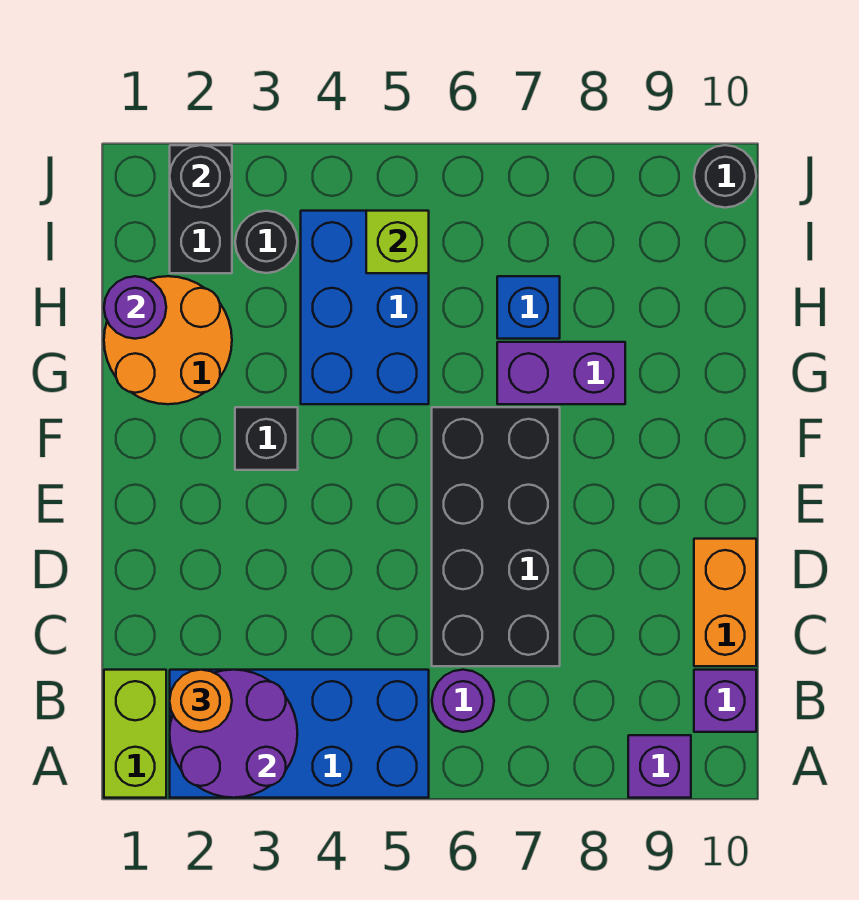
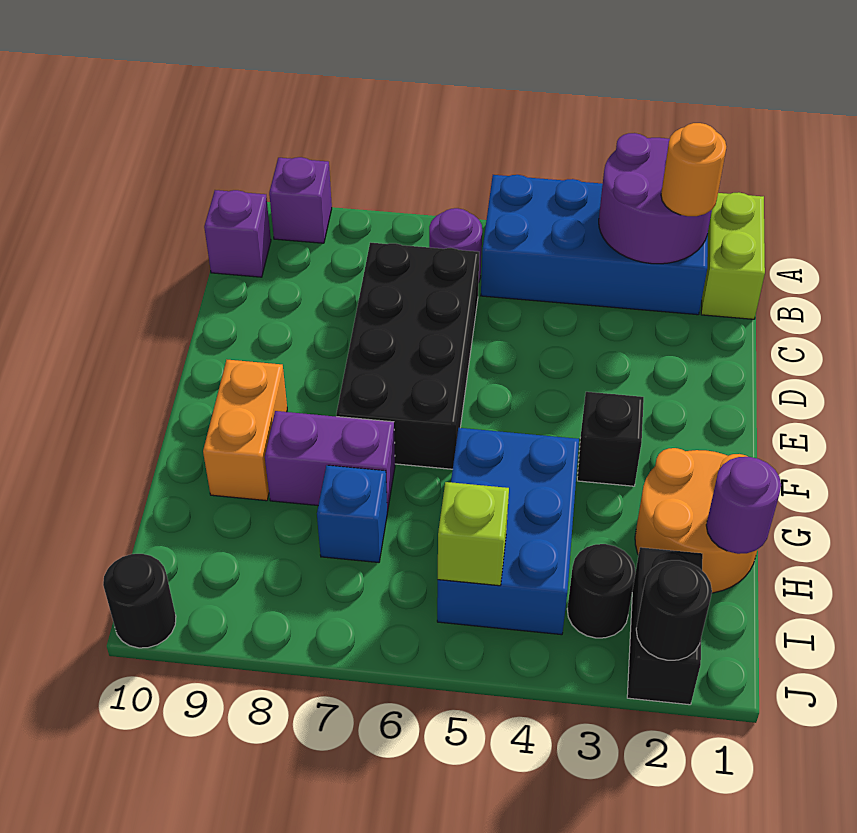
orange brick C10:D10 level 1 -> orange brick F9:G9 level 1

